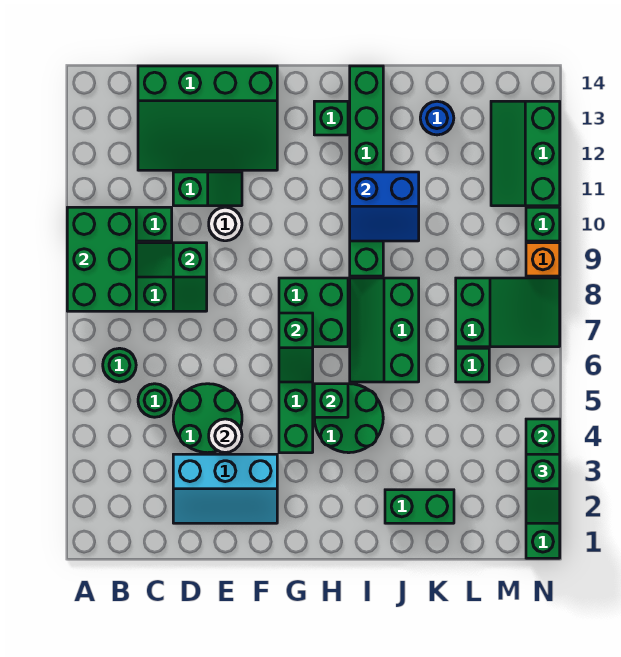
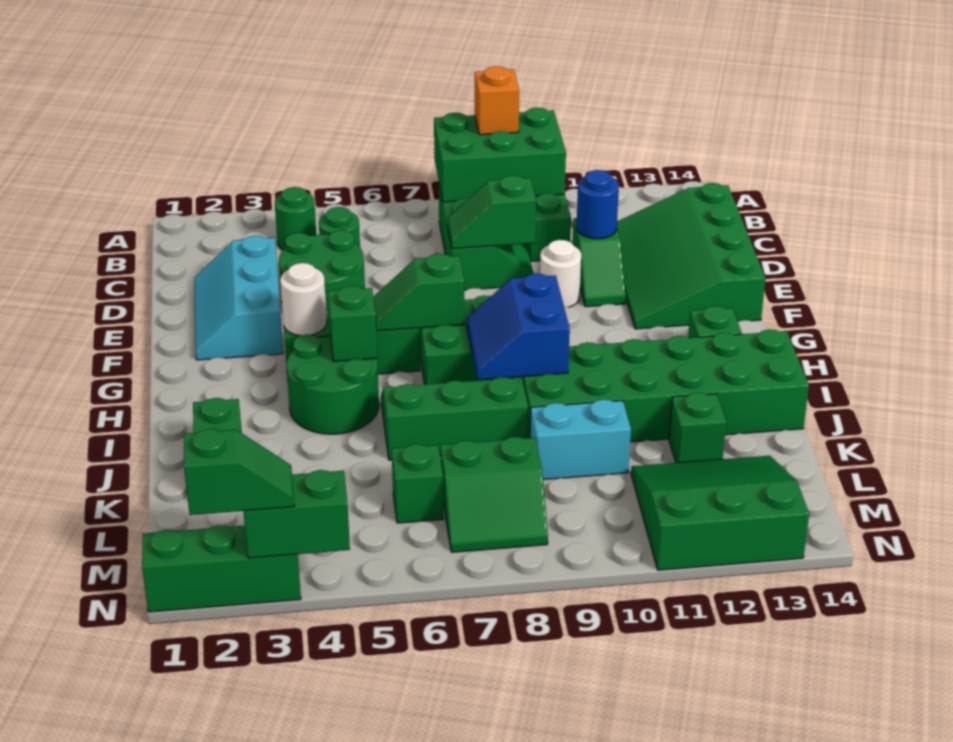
green round brick B6 level 1 -> green round brick B4 level 1
white round brick E4 level 2 -> white round brick G4 level 2
green brick I9:I14 level 1 -> green brick I9:J14 level 1
blue slope I10:J11 level 2 top 11 -> blue slope H8:I9 level 2 top 9
none -> cyan brick K9:K10 level 1
blue round brick K13 level 1 -> blue round brick D11 level 2
green slope L7:N8 level 1 top L -> green slope L7:M8 level 1 top L
green slope M11:N13 level 1 top N -> green slope L11:N13 level 1 top N
green slope N2:N3 level 3 top 3 -> green slope N2:N3 level 3 top 2
orange brick N9 level 1 -> orange brick A9 level 3
green brick N10 level 1 -> green brick K12 level 1

